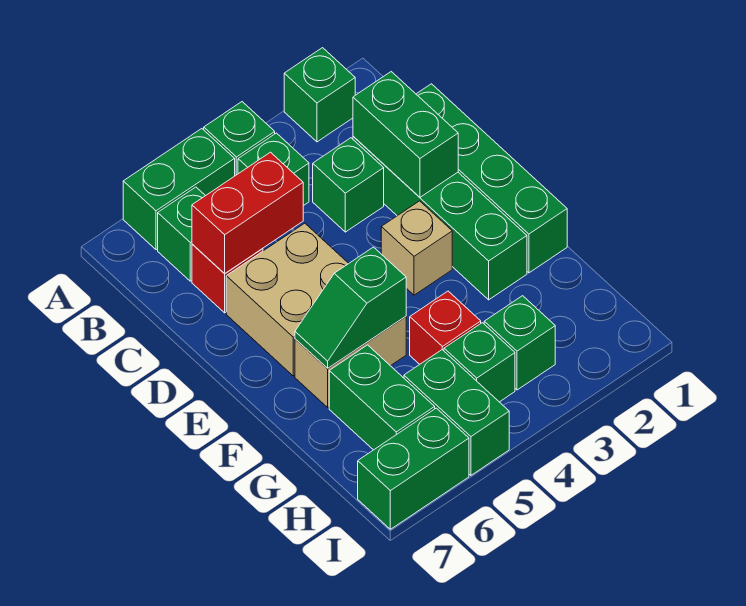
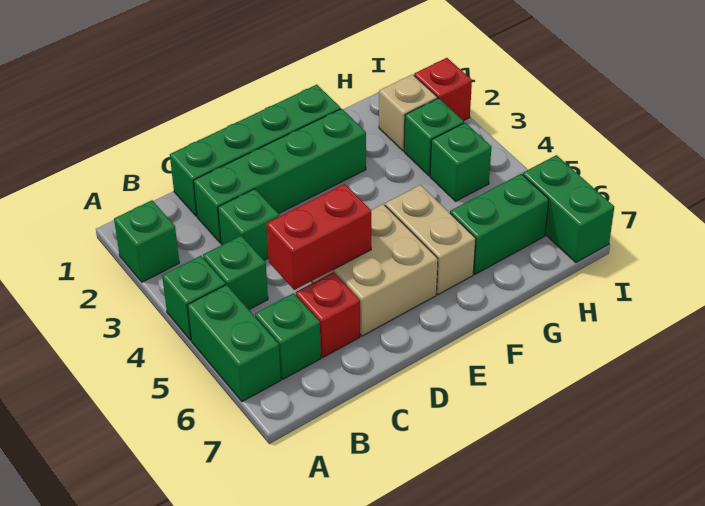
green brick C2:D2 level 2 -> none
red brick C5:C6 level 2 -> red brick C5:D5 level 2
tan brick E3 level 1 -> tan brick H2 level 1
green slope F5:F6 level 2 top 5 -> none
red brick G4 level 1 -> red brick I2 level 1
green brick H5:I5 level 1 -> none

